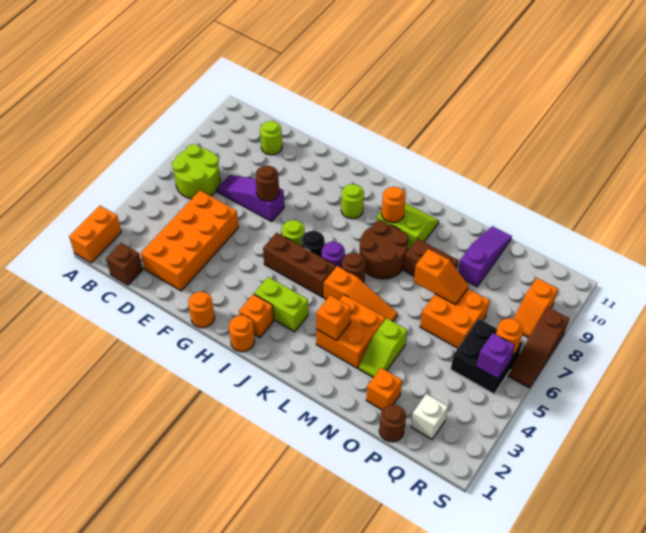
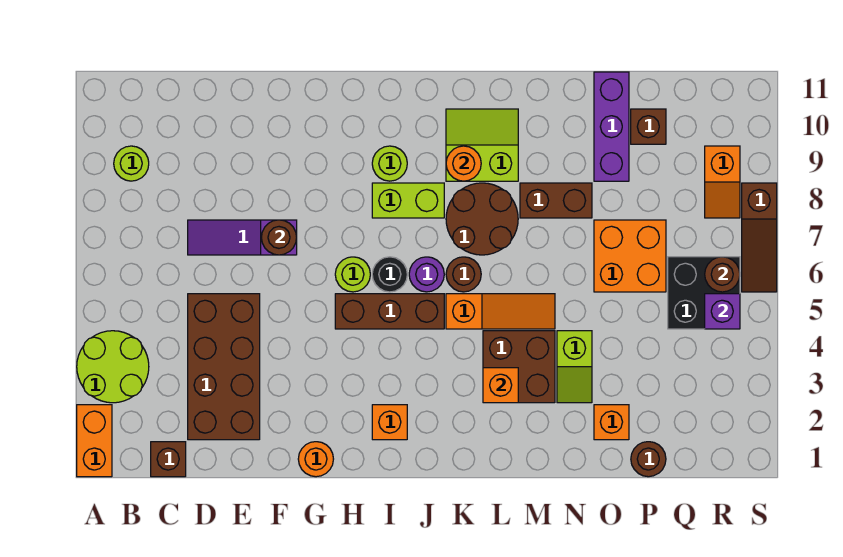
lime round brick B6:C7 level 1 -> lime round brick A3:B4 level 1
orange brick D2:E5 level 1 -> brown brick D2:E5 level 1
lime round brick D10 level 1 -> lime round brick B9 level 1
orange round brick I1 level 1 -> none
lime brick I3:J3 level 1 -> lime brick I8:J8 level 1
orange brick L3:M4 level 1 -> brown brick L3:M4 level 1
orange slope N7:O7 level 2 top N -> none
purple slope O9:O11 level 1 top 9 -> purple brick O9:O11 level 1
none -> brown brick P10 level 1
white brick Q2 level 1 -> none
orange round brick R6 level 2 -> brown round brick R6 level 2

